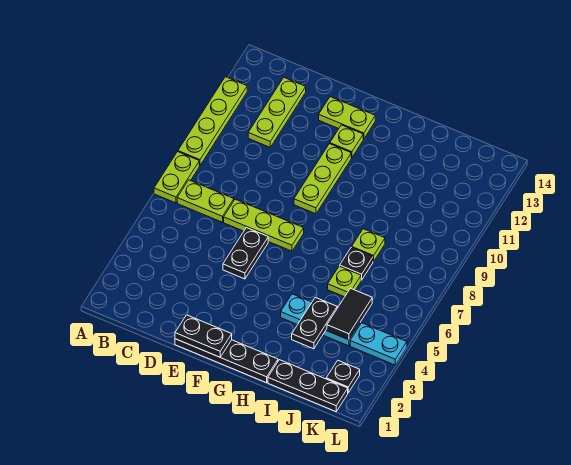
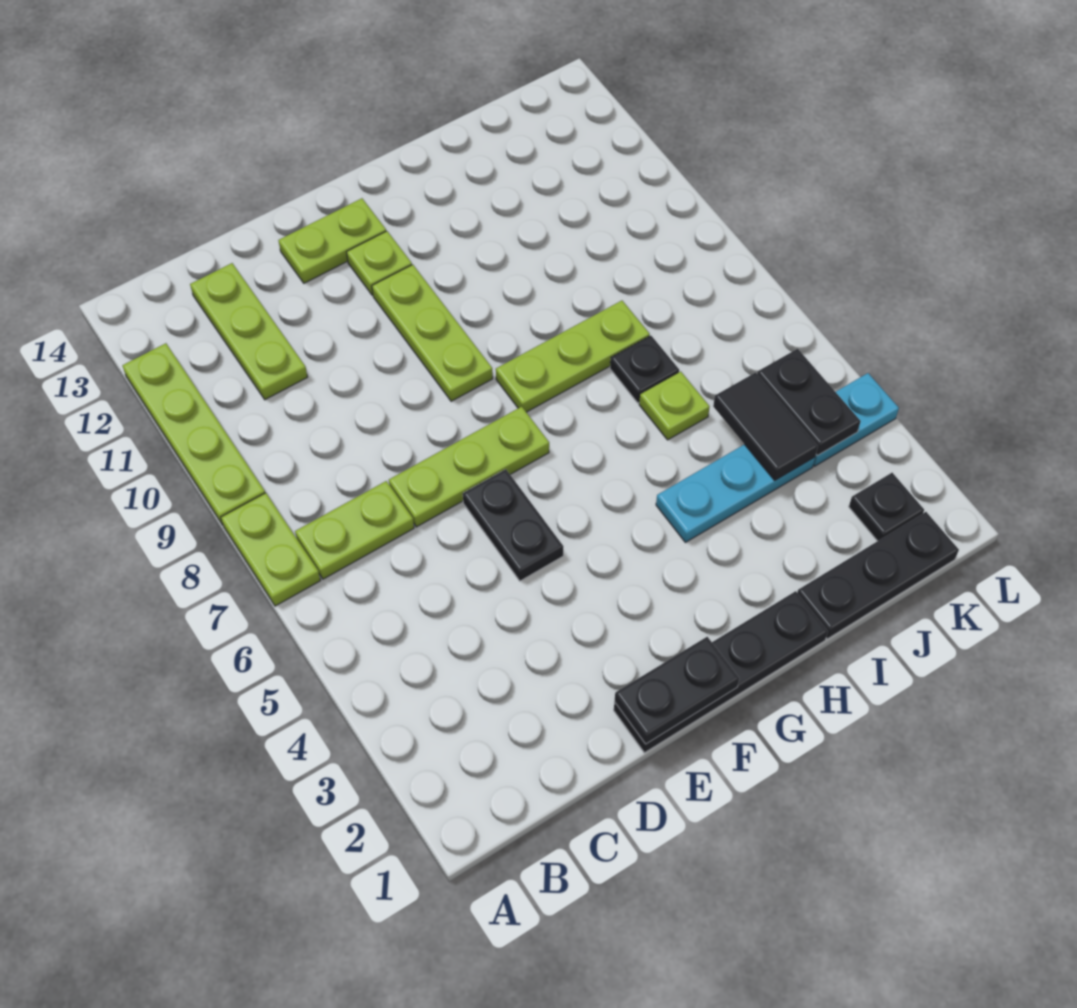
black plate I3:I4 level 2 -> black plate K4:K5 level 2
lime plate I8 level 1 -> lime plate G8:I8 level 1

